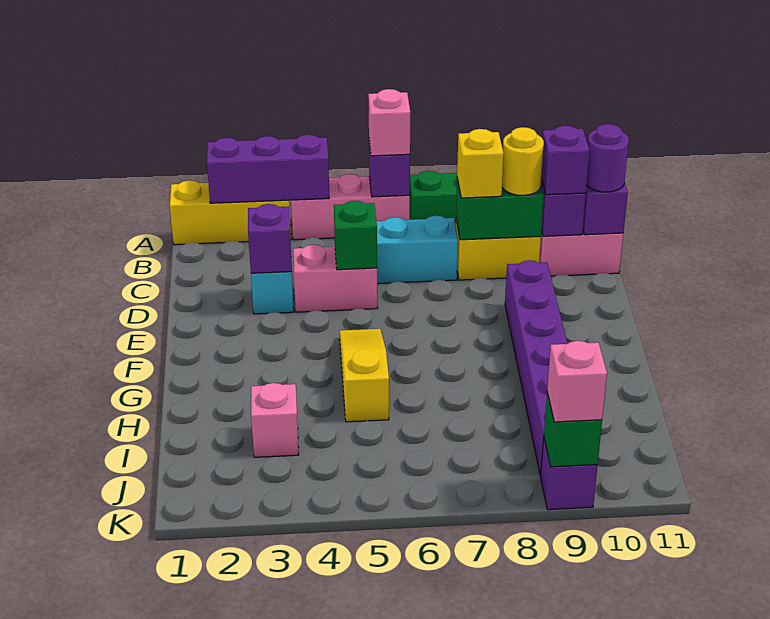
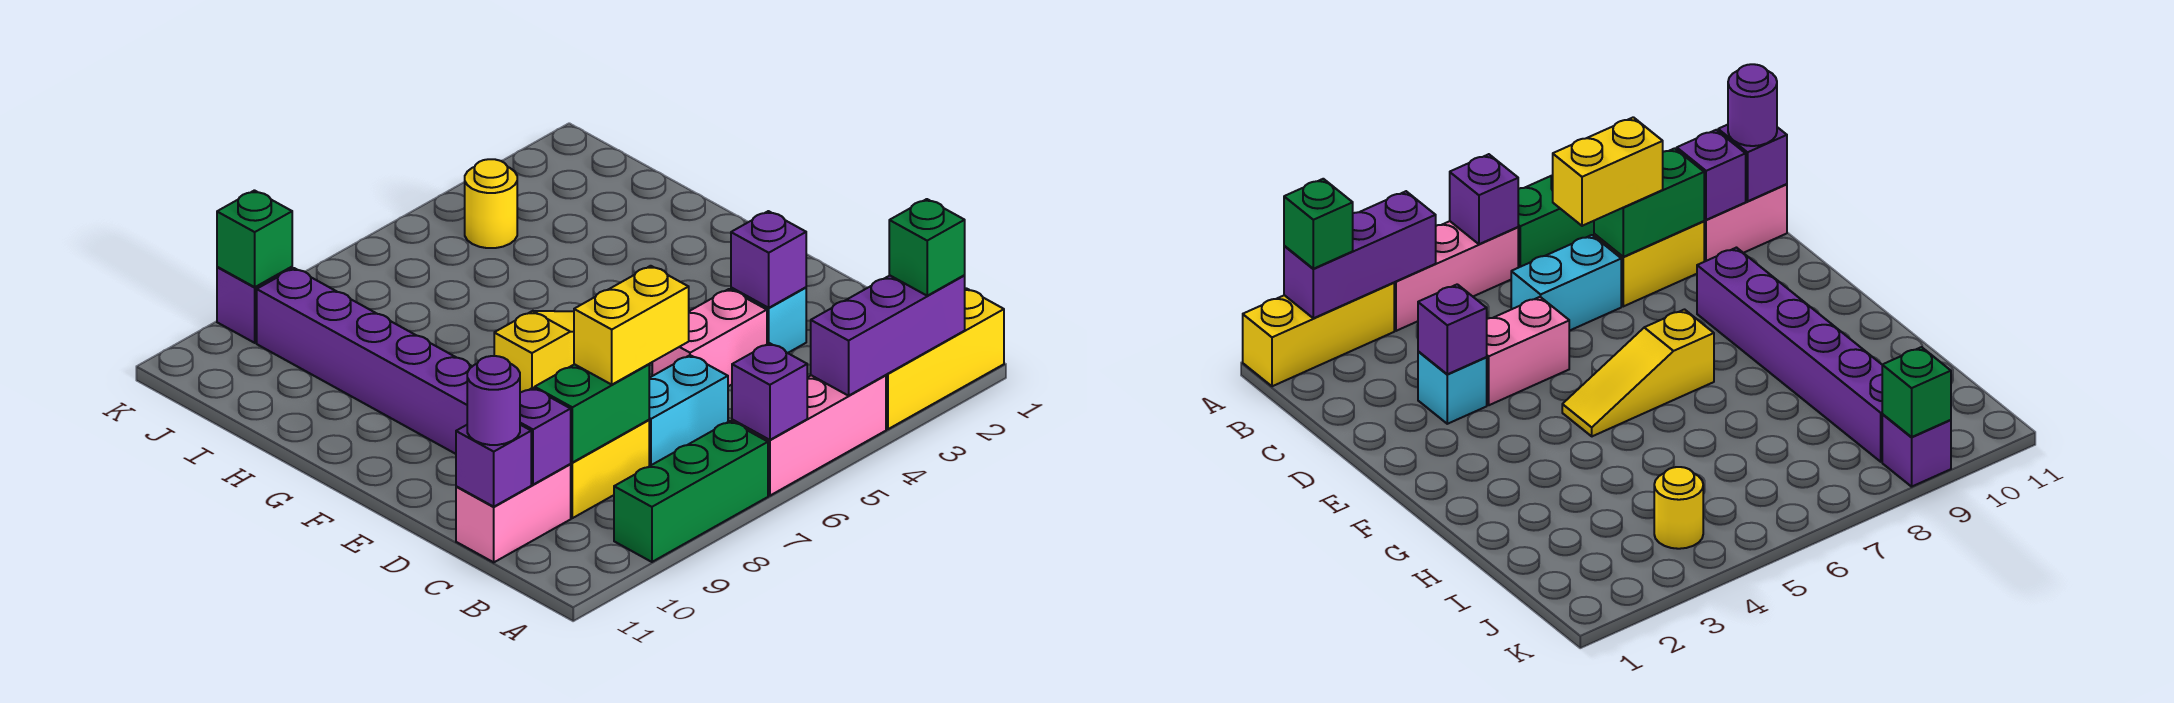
pink brick A6 level 3 -> none
yellow brick C8 level 3 -> yellow brick C7:C8 level 3
yellow round brick C9 level 3 -> yellow round brick J4 level 1
purple brick C10 level 3 -> none
green brick D5 level 2 -> green brick A2 level 3
yellow slope F5:H5 level 1 top H -> yellow slope F5:F7 level 1 top 7
pink brick I3 level 1 -> none
pink brick K9 level 3 -> none

